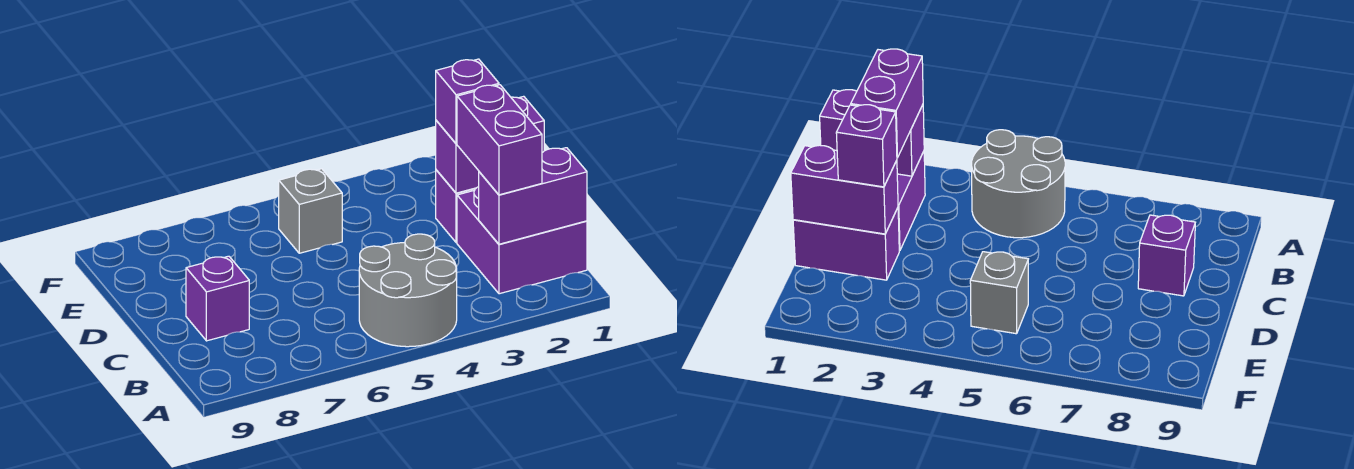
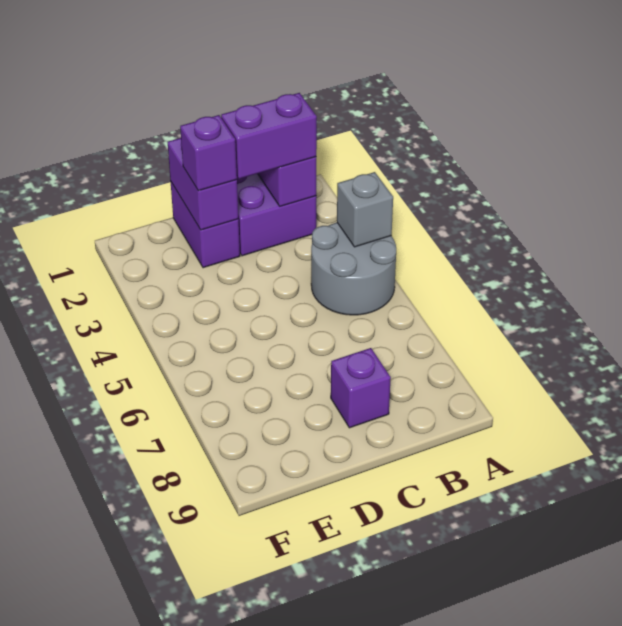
grey brick E5 level 1 -> grey brick A4 level 2

